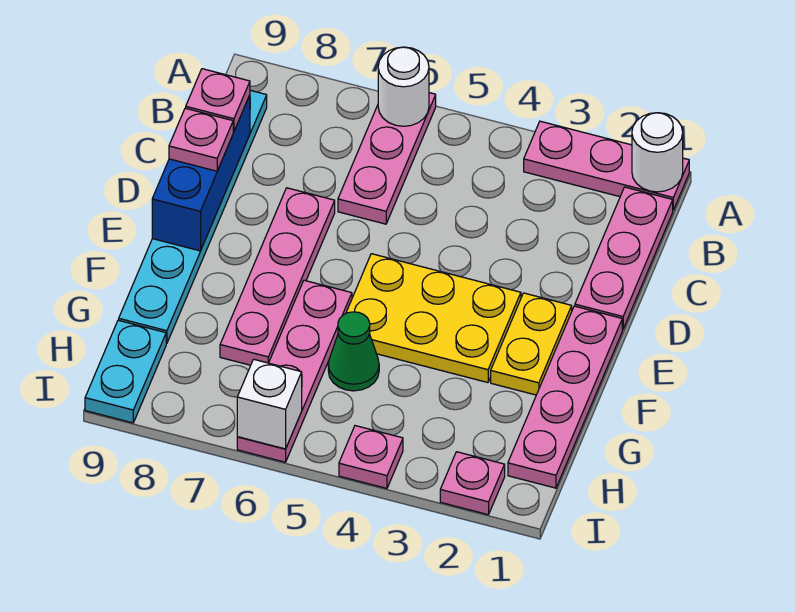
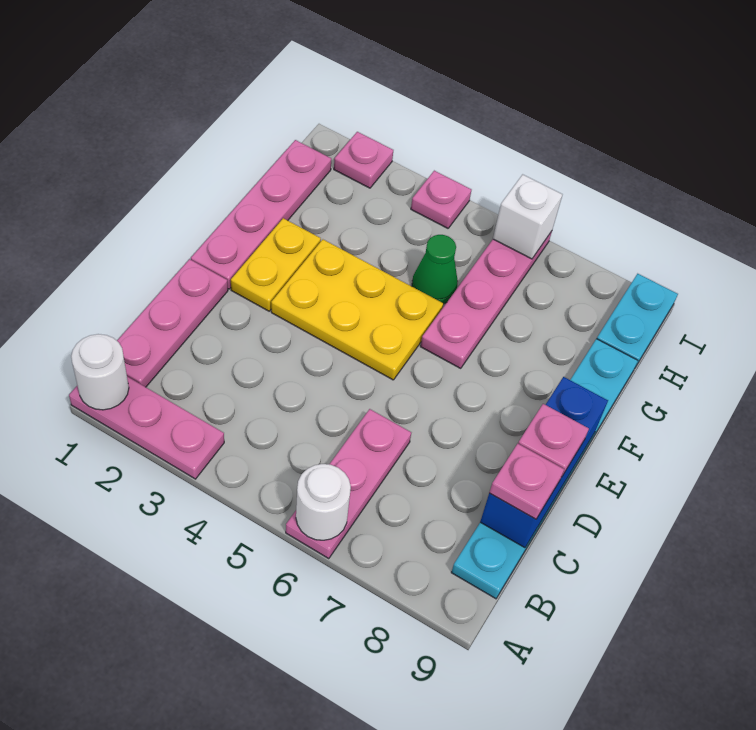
pink plate D7:G7 level 1 -> none

